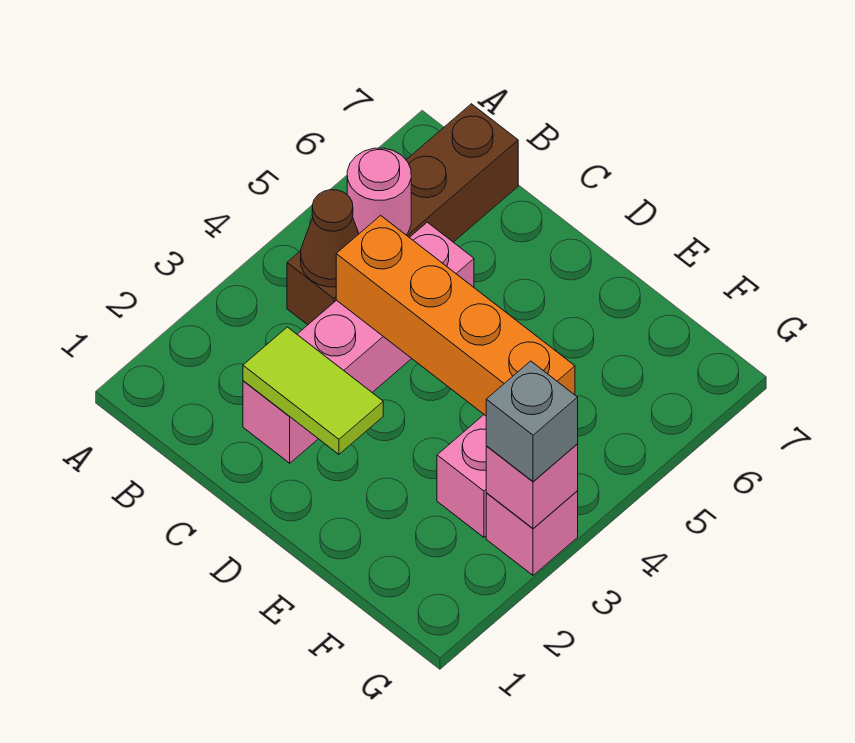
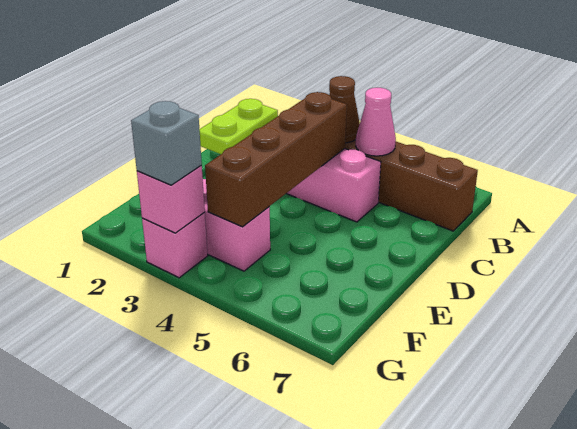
pink round brick B5 level 2 -> pink cone B5 level 2
lime tile C2:D2 level 2 -> lime plate C2:D2 level 2
orange brick C4:F4 level 2 -> brown brick C4:F4 level 2

